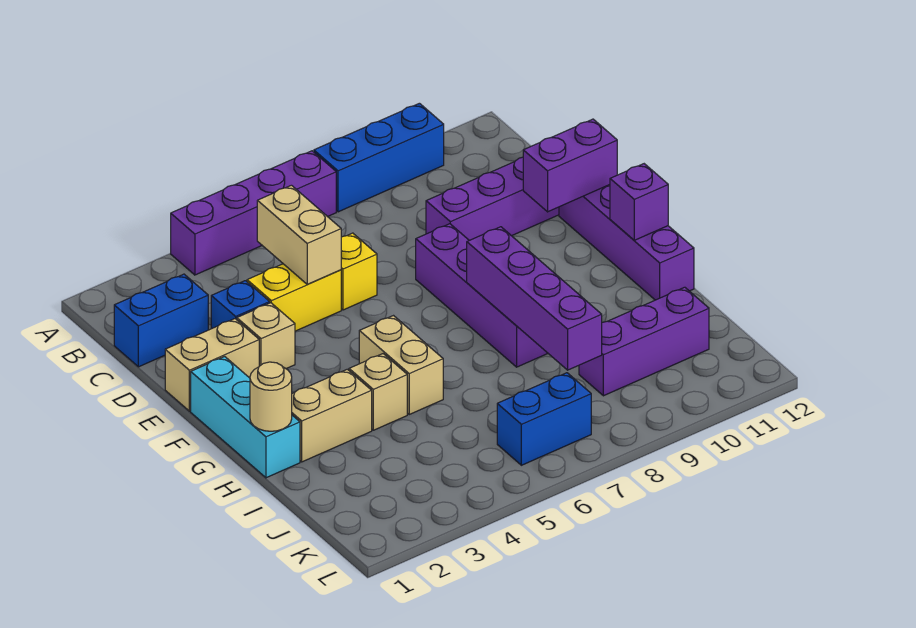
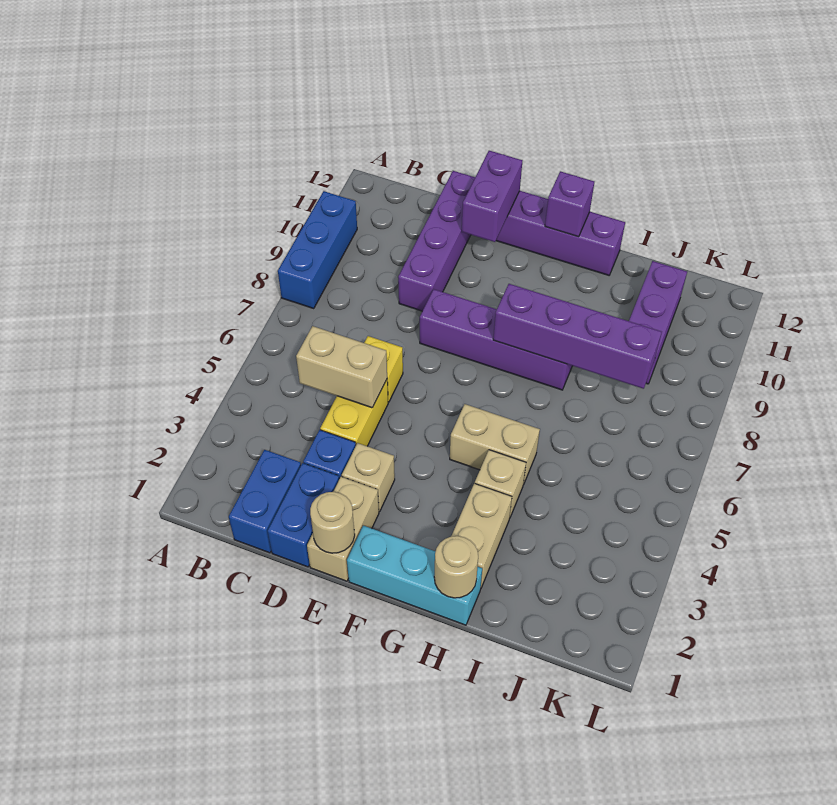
purple brick A4:A7 level 1 -> none
none -> tan round brick E1 level 2
blue brick K6:K7 level 1 -> blue brick D1:D2 level 1

